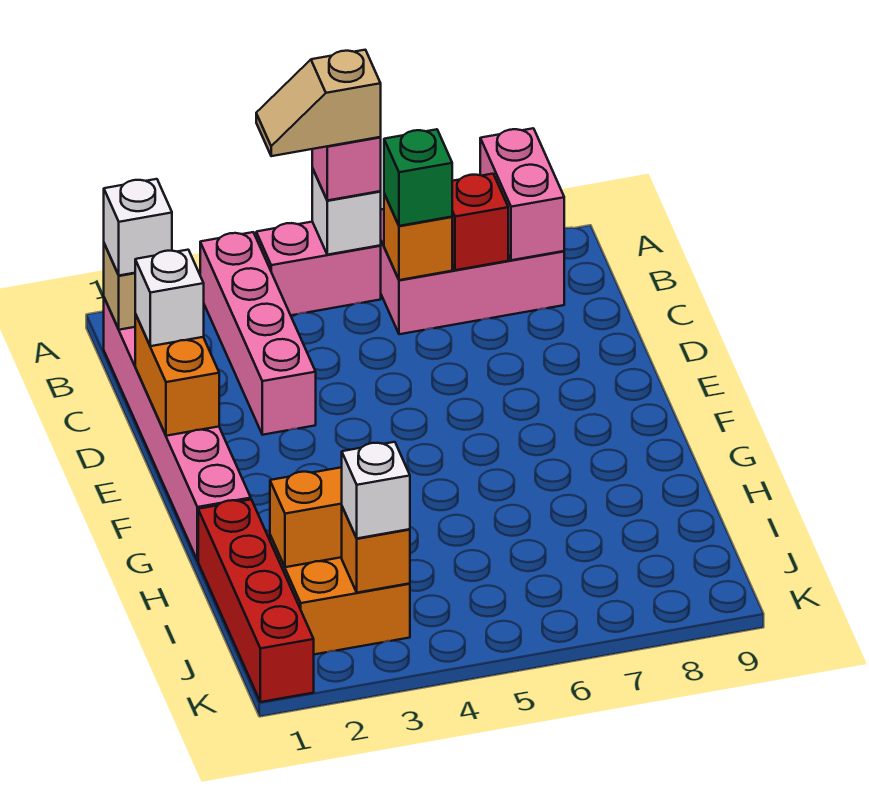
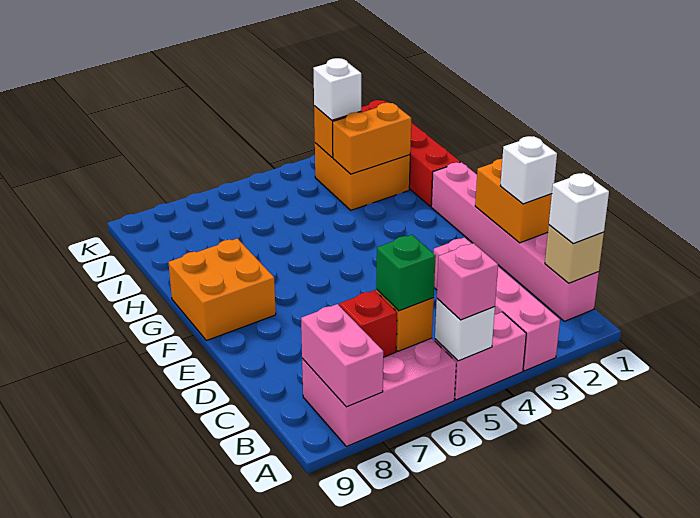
tan slope A4:A5 level 4 top 5 -> none
none -> orange brick F8:G9 level 1

